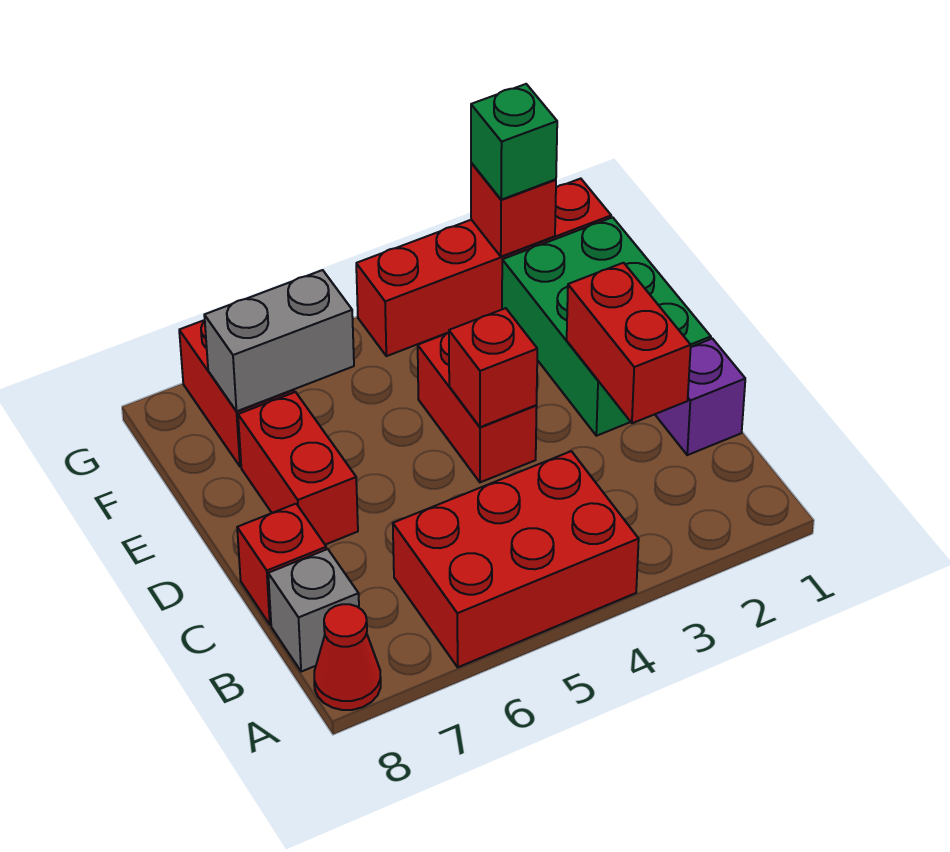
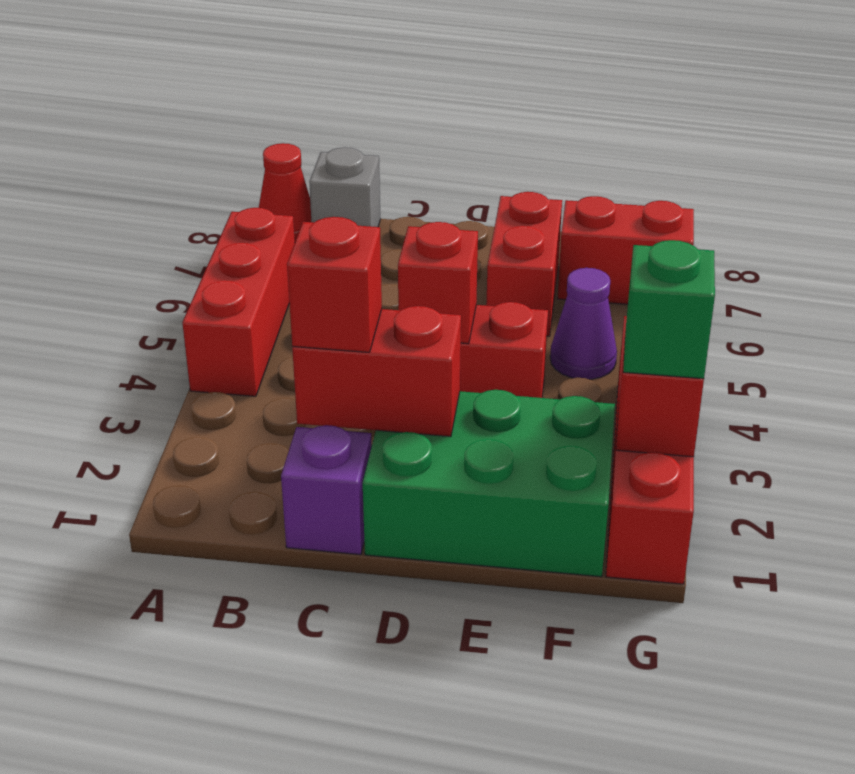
red brick A4:B6 level 1 -> red brick A4:A6 level 1
red brick C8 level 1 -> red brick C2 level 3
red brick D7:E7 level 1 -> red brick E6:E7 level 1
none -> purple cone F5 level 1
grey brick F6:F7 level 2 -> none

